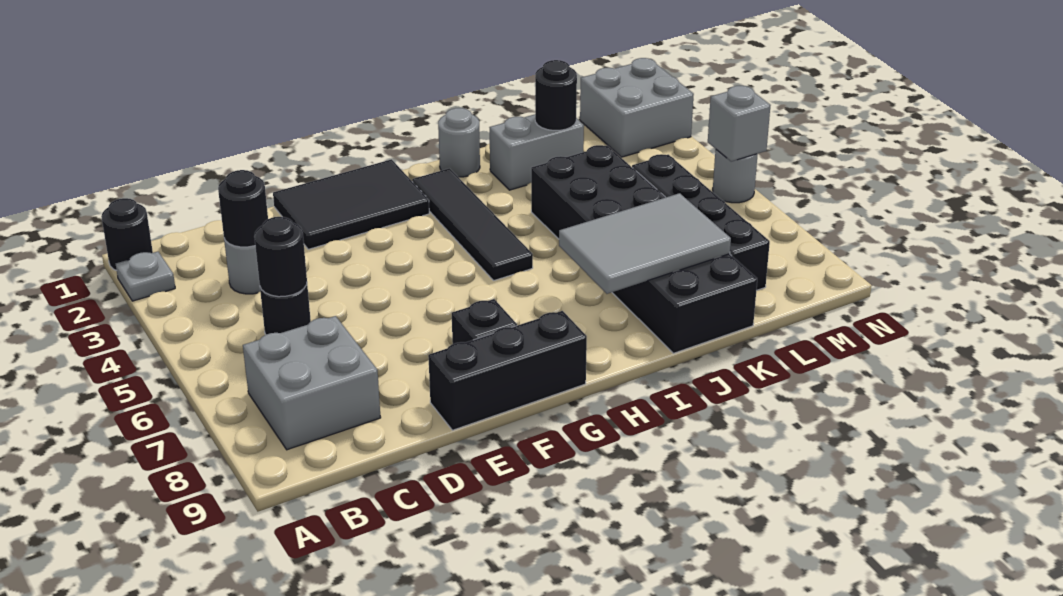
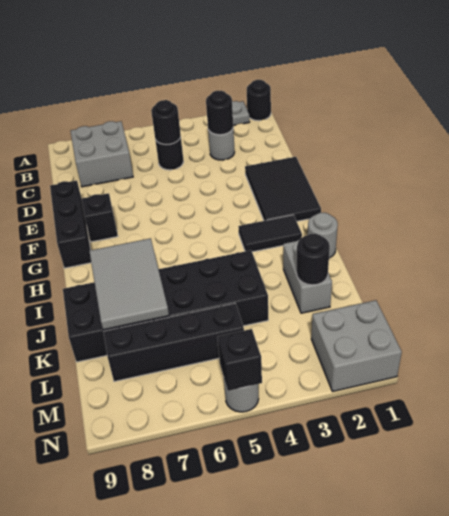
black tile H2:H5 level 1 -> black tile H2:H3 level 1
grey brick N5 level 2 -> black brick N5 level 2

